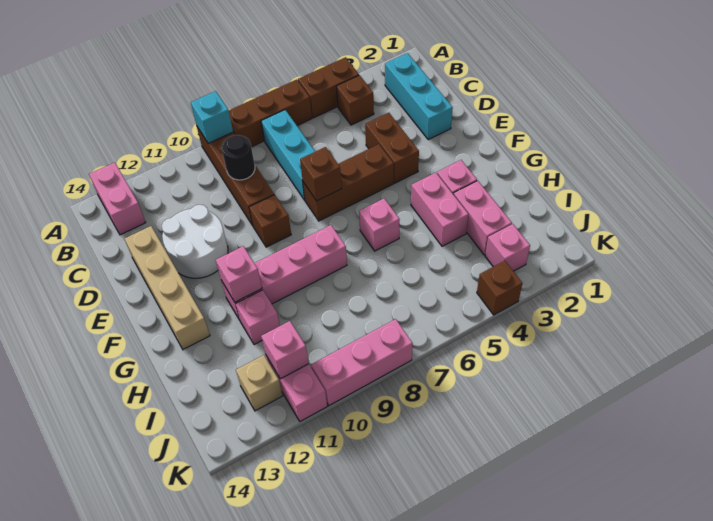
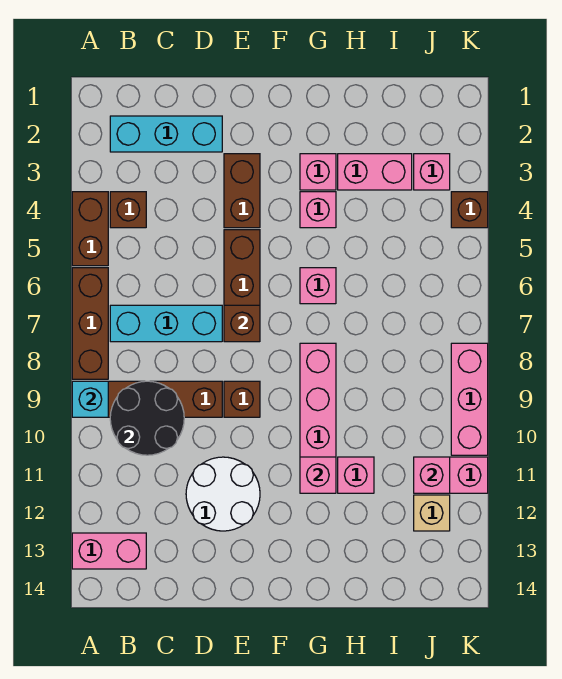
black round brick C9 level 2 -> black round brick B9:C10 level 2
brown brick D4:E4 level 1 -> brown brick E3:E4 level 1
tan brick D13:G13 level 1 -> none
pink brick G4:H4 level 1 -> pink brick G4 level 1

